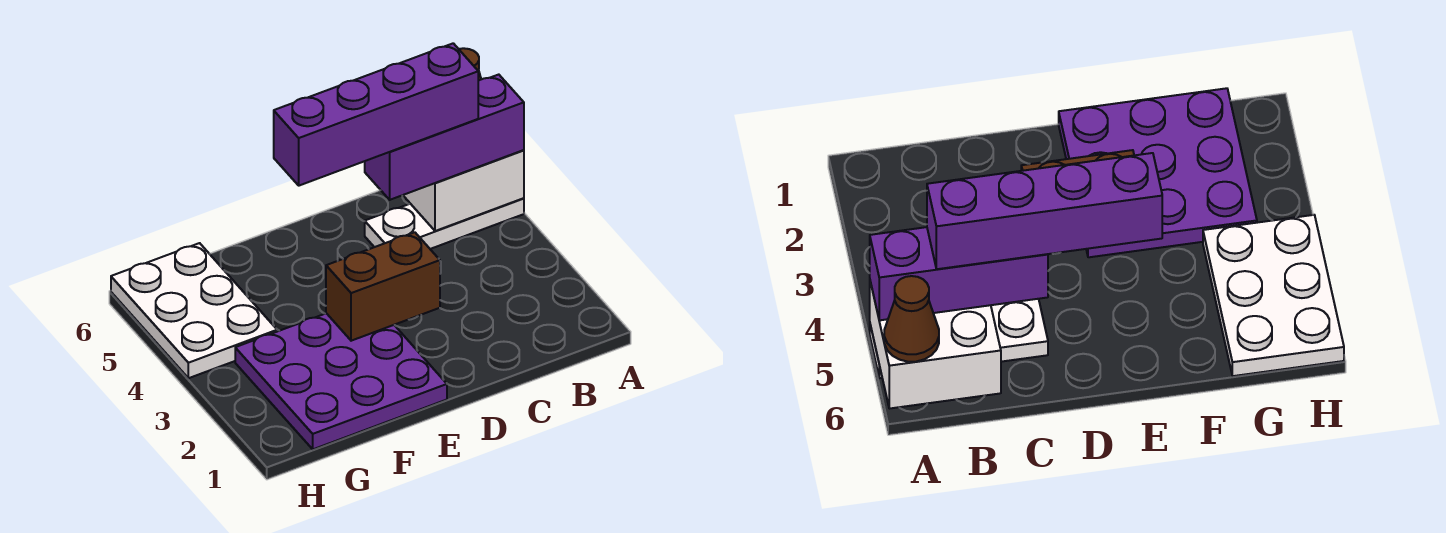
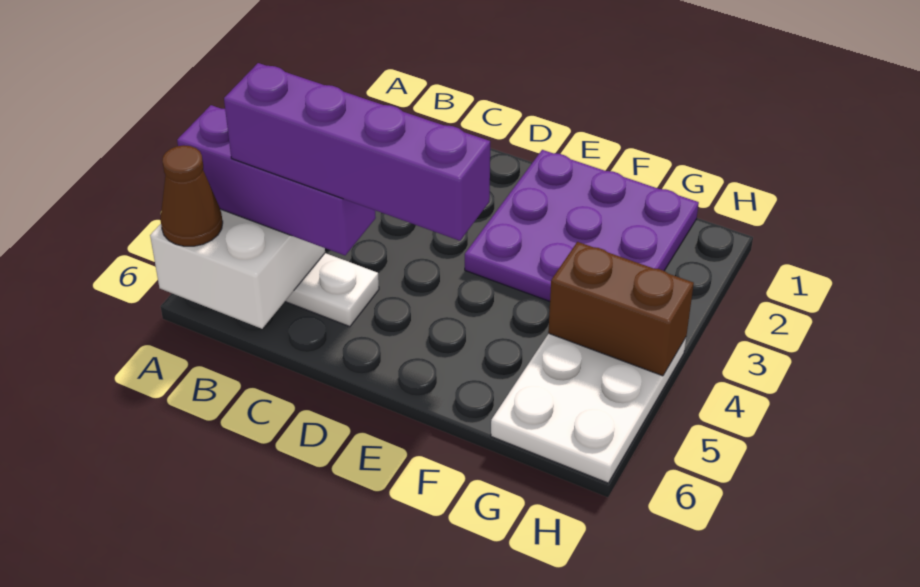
brown brick D3:E3 level 2 -> brown brick G4:H4 level 2

